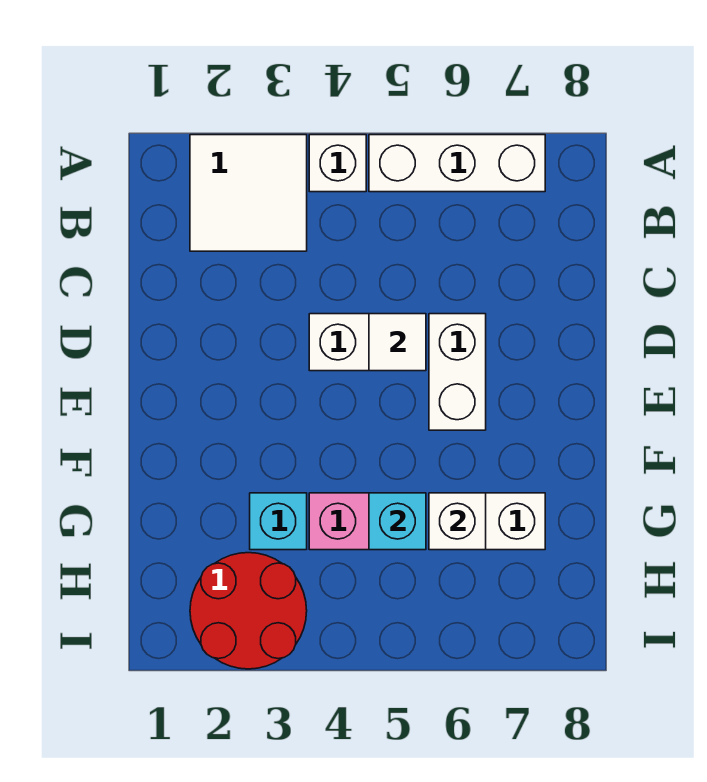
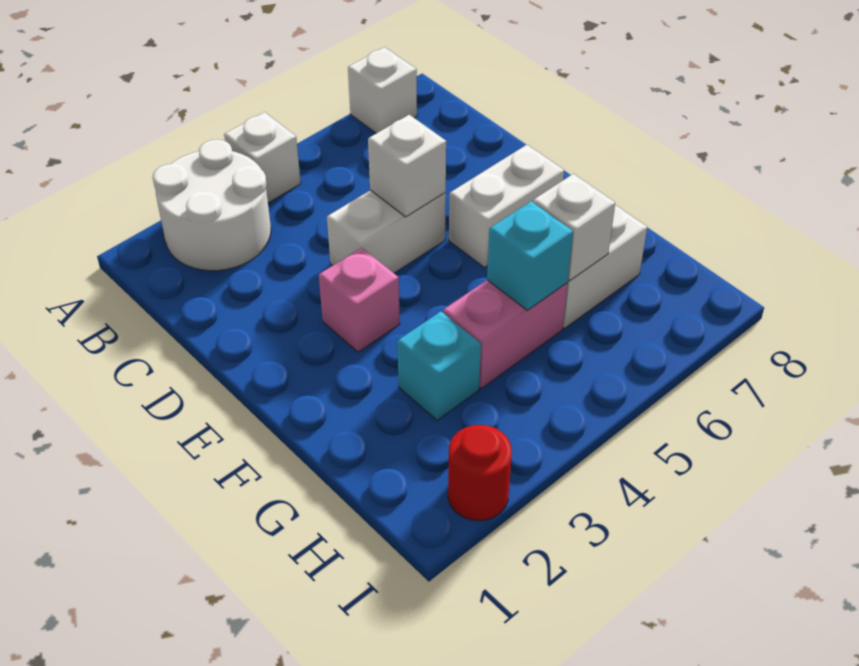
white tile A2:B3 level 1 -> white round brick A2:B3 level 1
white brick A5:A7 level 1 -> white brick A7 level 1
white tile D5 level 2 -> white brick D5 level 2
white brick D6:E6 level 1 -> white brick E6:E7 level 1
none -> pink brick E3 level 1
red round brick H2:I3 level 1 -> red round brick I2 level 1

